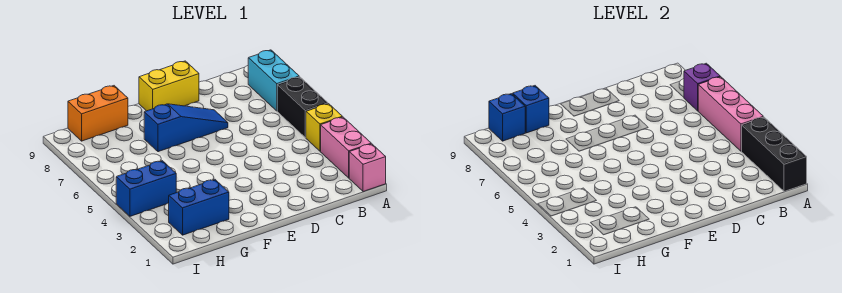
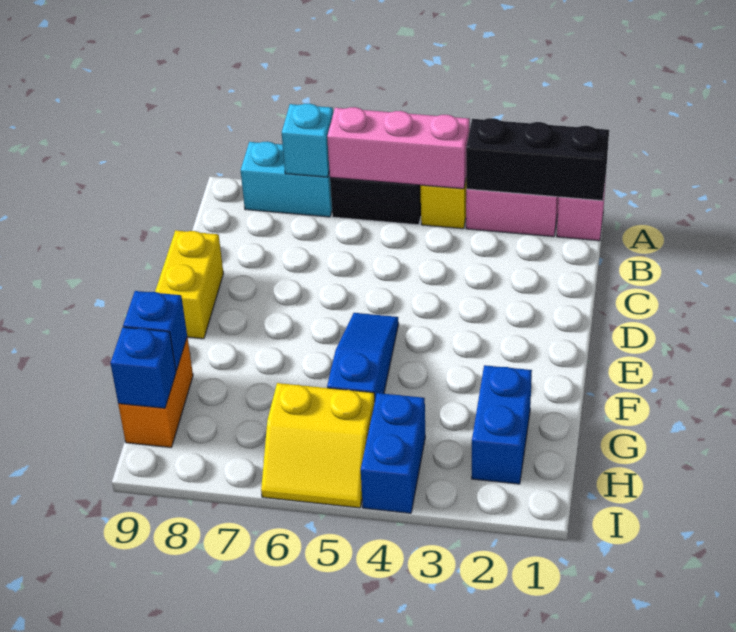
purple brick A7 level 2 -> cyan brick A7 level 2
blue slope D7:F7 level 1 top F -> blue slope E5:G5 level 1 top G
none -> yellow slope H5:I6 level 1 top H

